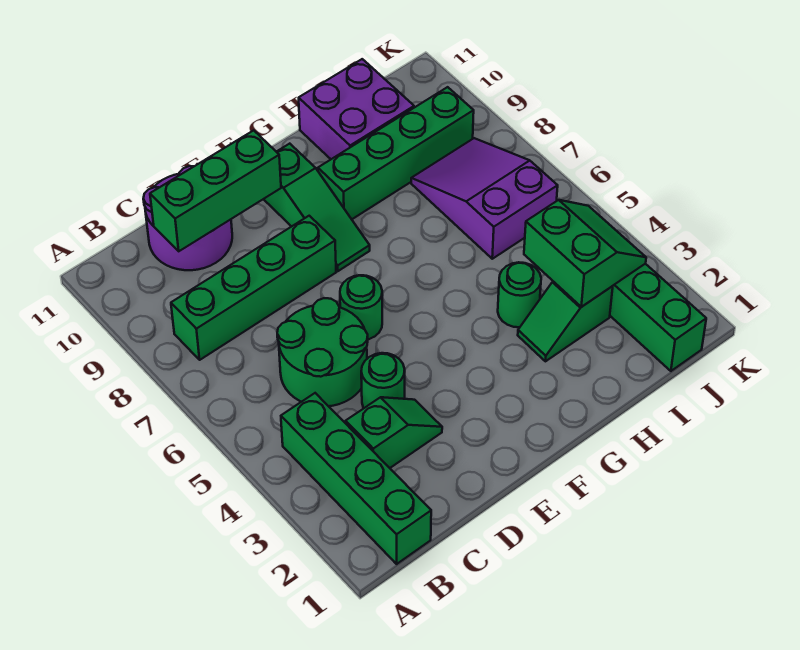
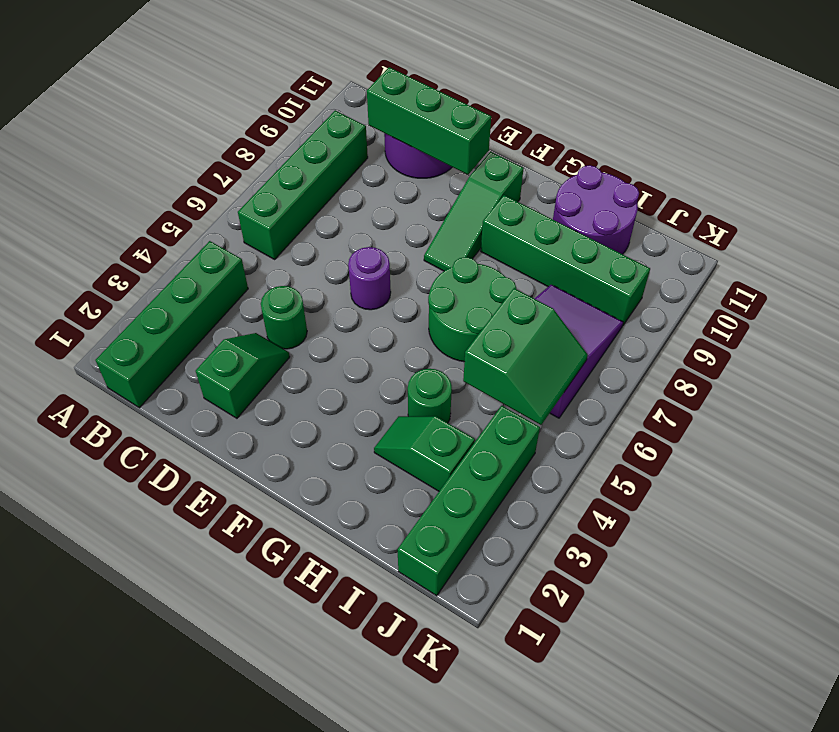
green brick B8:E8 level 1 -> green brick B6:B9 level 1
green slope C3:D3 level 1 top C -> green slope D2:D3 level 1 top 2
green round brick C5:D6 level 1 -> green round brick G6:H7 level 1
green round brick E6 level 1 -> purple round brick E6 level 1
purple brick H10:I11 level 1 -> purple round brick H10:I11 level 1
green slope I3:J4 level 2 top I -> green slope I5:J6 level 2 top I

